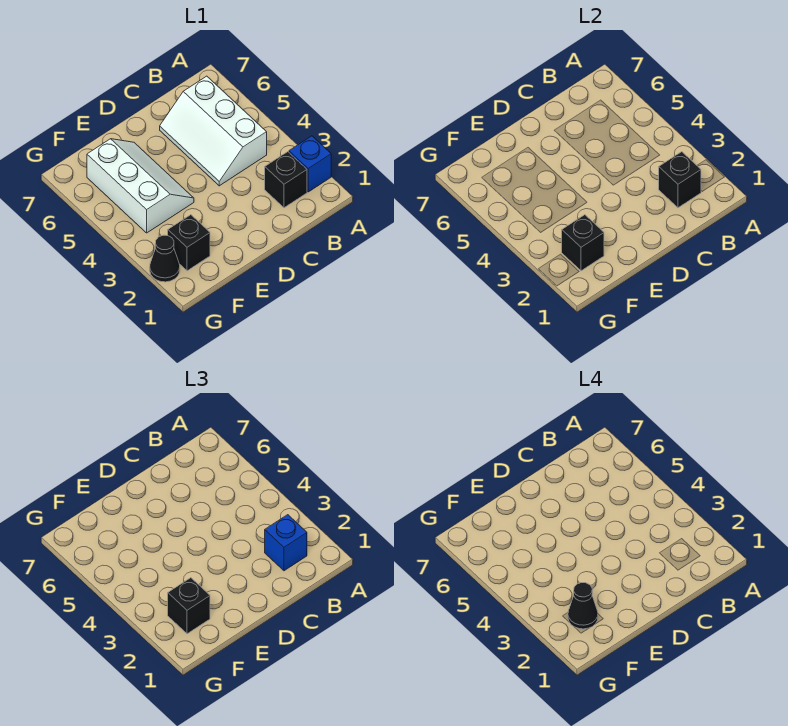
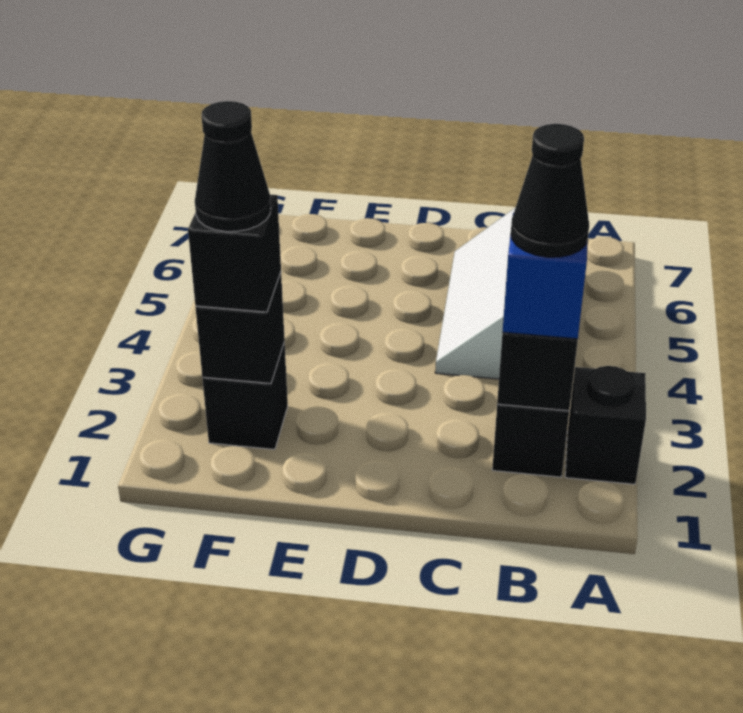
blue brick A2 level 1 -> black brick A2 level 1
white slope E4:F6 level 1 top F -> none
black cone G2 level 1 -> black cone B2 level 4

